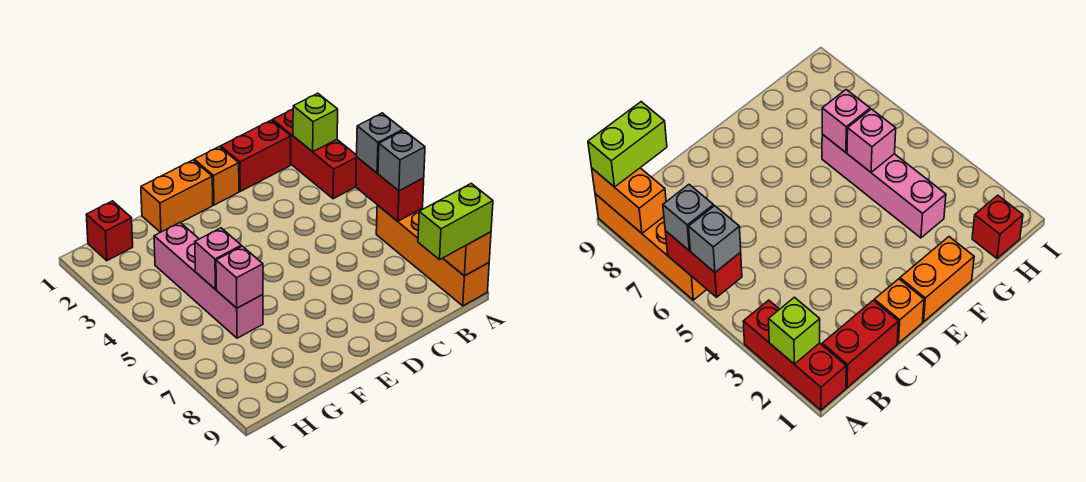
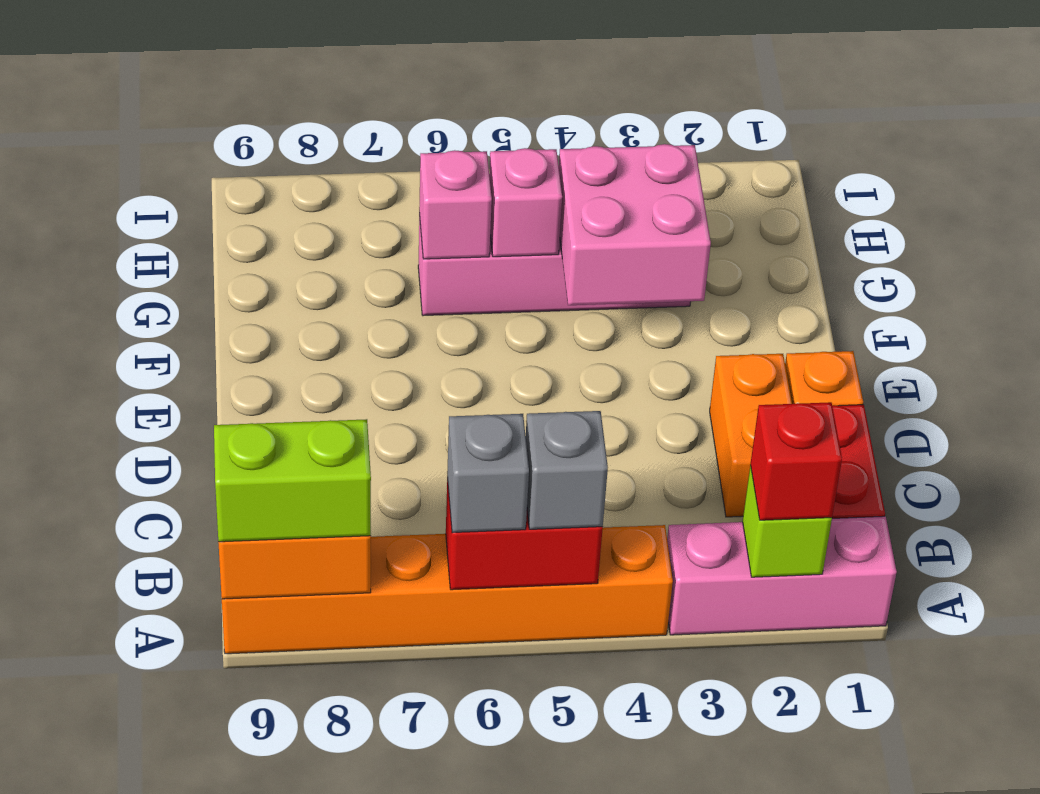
red brick A1:A3 level 1 -> pink brick A1:A3 level 1
orange brick A6:A9 level 1 -> orange brick A4:A9 level 1
lime brick A9:B9 level 3 -> lime brick A8:A9 level 3
orange brick E1:F1 level 1 -> orange brick C2:D2 level 1
none -> pink brick F3:G4 level 2
red brick H1 level 1 -> red brick A2 level 3

